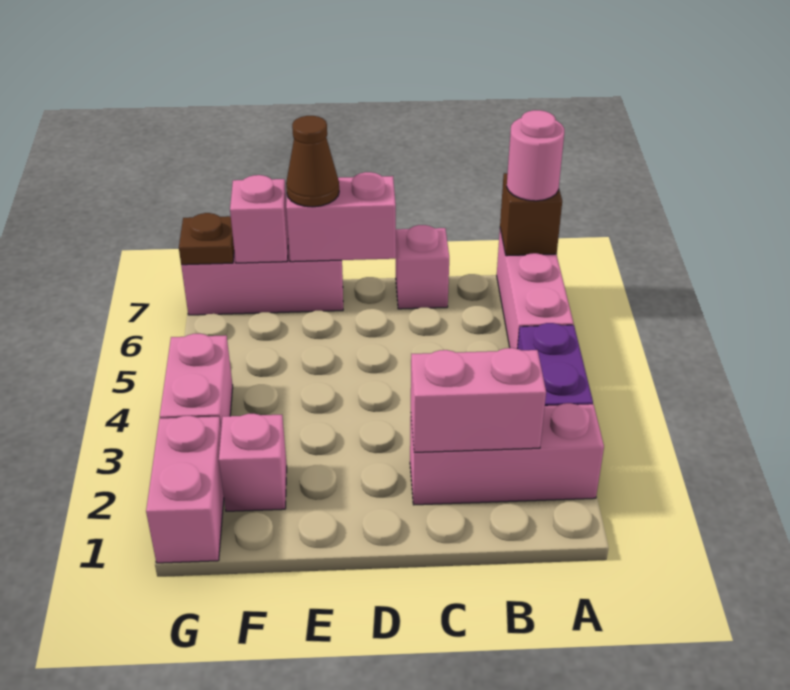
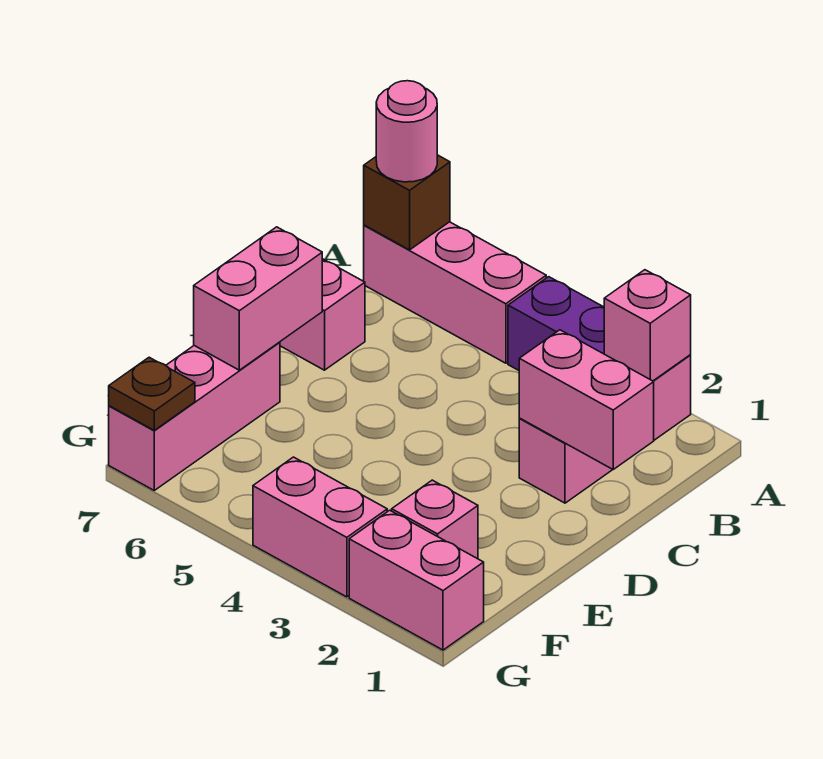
pink brick B2:C2 level 2 -> pink brick C1:C2 level 2
brown cone E7 level 3 -> none
pink brick F7 level 2 -> pink brick A2 level 2

